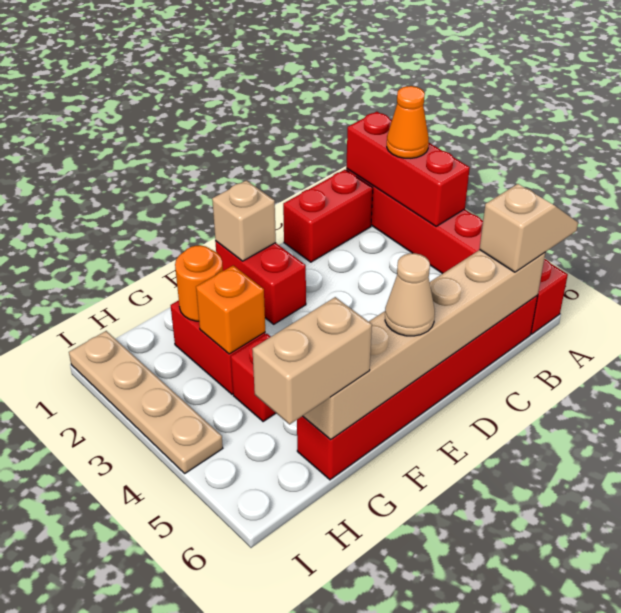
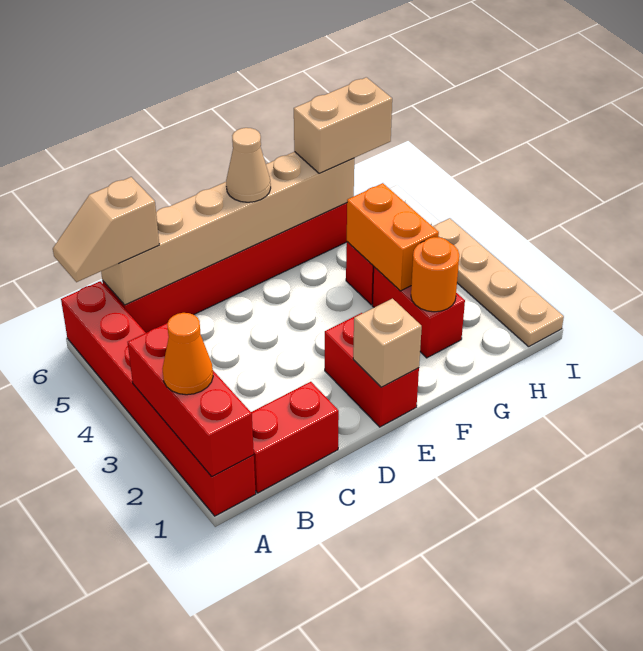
orange brick G3 level 2 -> orange brick G3:G4 level 2

